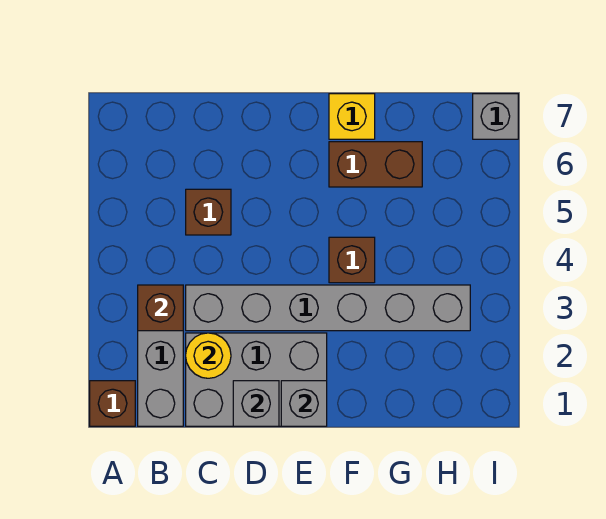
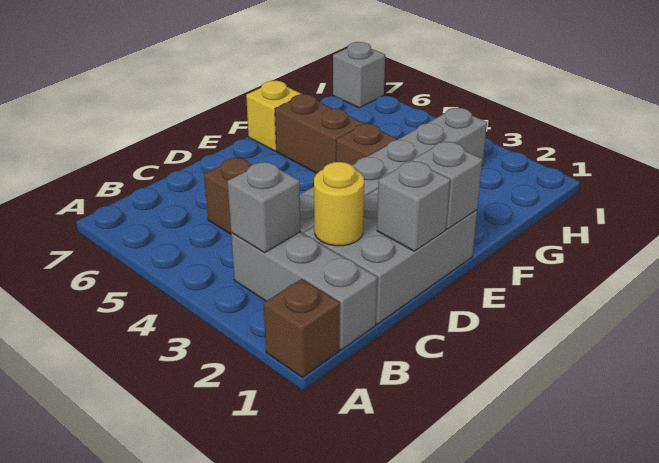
brown brick B3 level 2 -> grey brick B3 level 2
brown brick F6:G6 level 1 -> brown brick F5:F6 level 1

